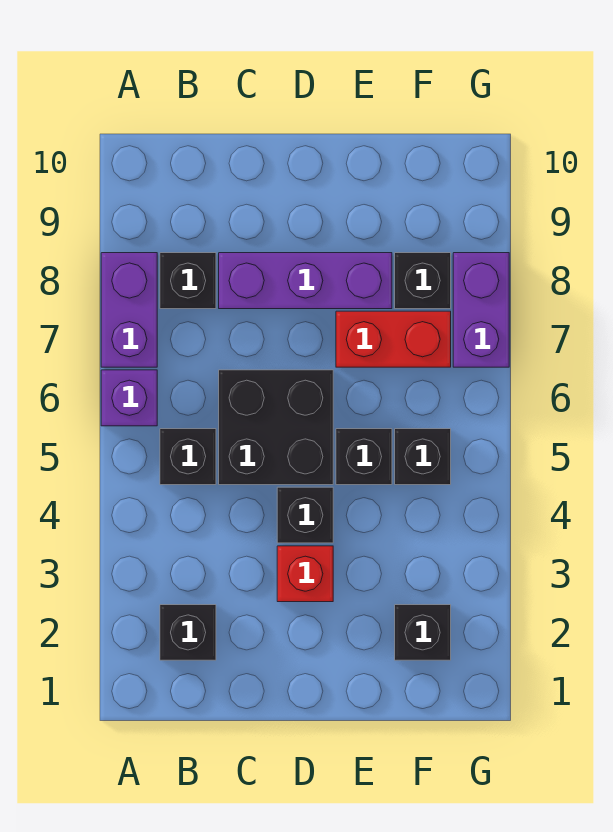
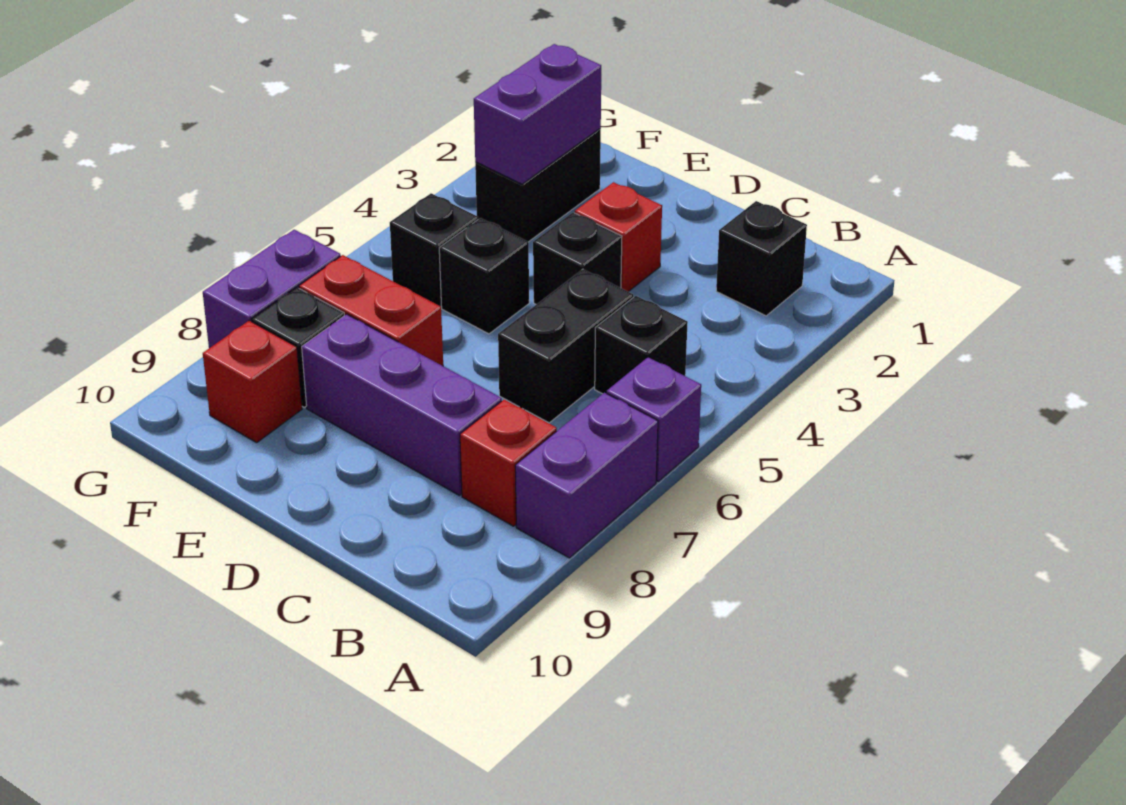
black brick B8 level 1 -> red brick B8 level 1
black brick C5:D6 level 1 -> black brick C5:C6 level 1
black brick F2 level 1 -> black brick F2:F3 level 1
none -> purple brick F2:F3 level 2
none -> red brick F9 level 1

